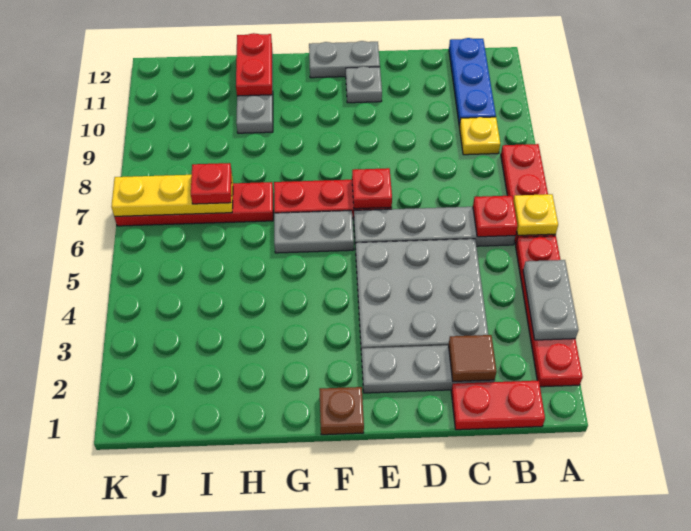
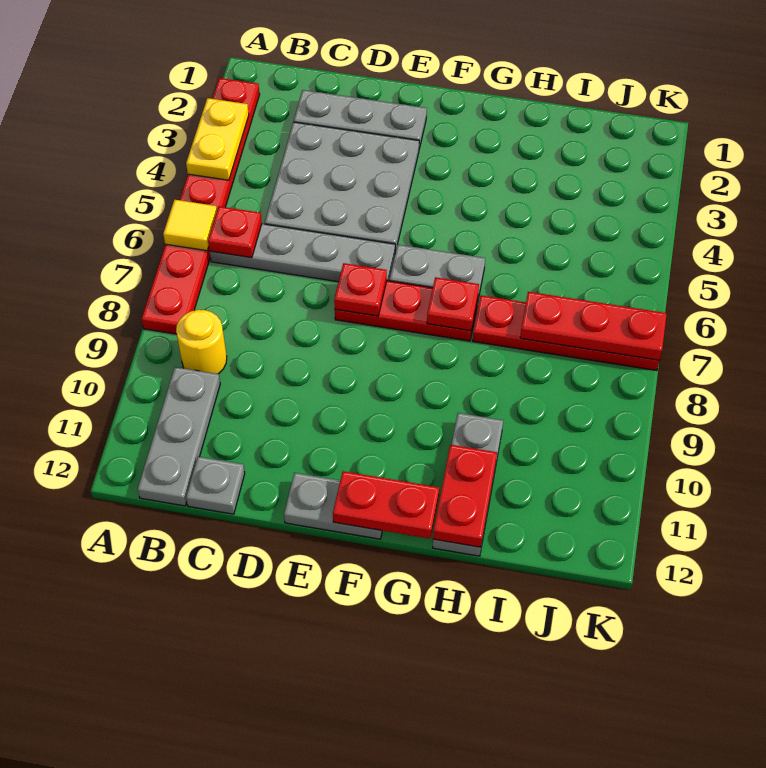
grey plate A3:A4 level 2 -> yellow plate A3:A4 level 2
yellow plate A6 level 2 -> yellow tile A6 level 2
red plate B1:C1 level 1 -> red plate F12:G12 level 2
yellow plate B9 level 1 -> yellow round brick B9 level 1
blue plate B10:B12 level 1 -> grey plate B10:B12 level 1
brown tile C2 level 2 -> none
grey plate E11 level 1 -> grey plate C12 level 1
brown plate F1 level 1 -> none
yellow plate I7:K7 level 2 -> red plate I7:K7 level 2
red plate I7 level 3 -> red plate G7 level 2

